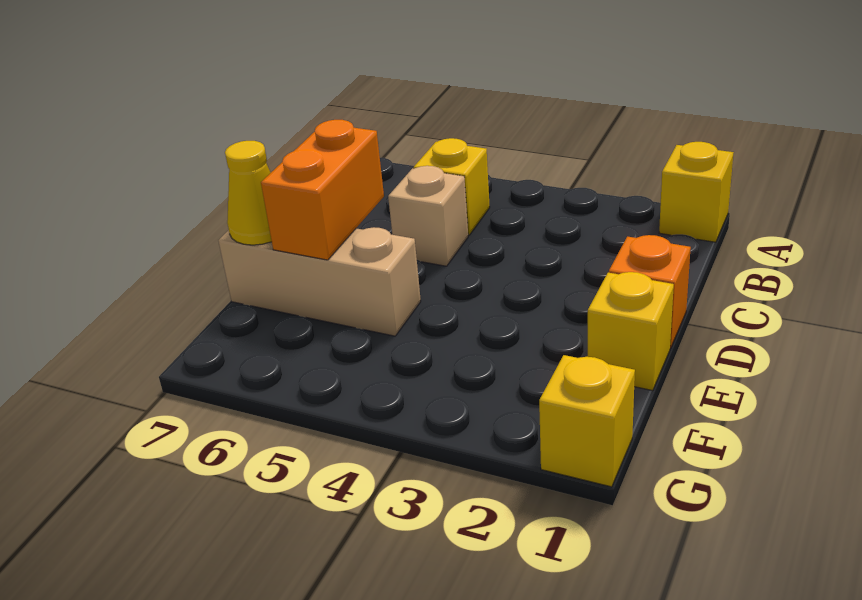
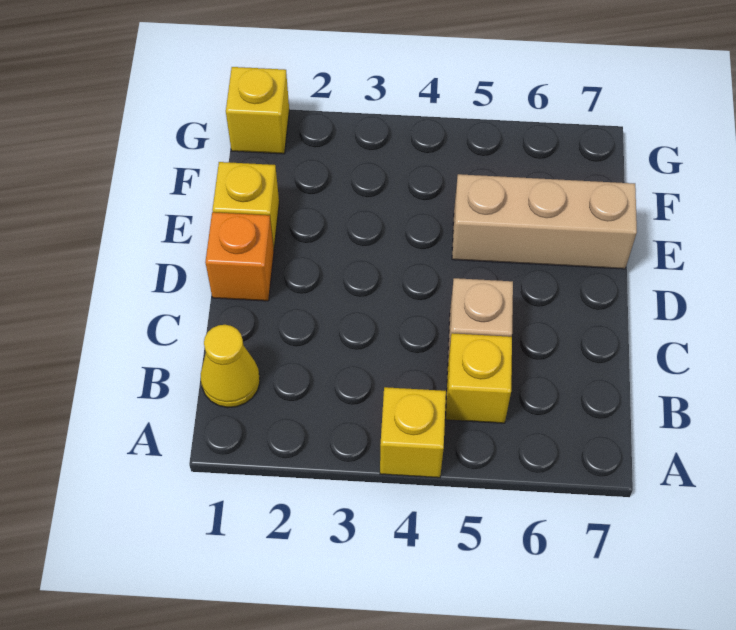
yellow brick A1 level 1 -> yellow brick A4 level 1
orange brick D6:E6 level 2 -> none
yellow cone E7 level 2 -> yellow cone B1 level 1

